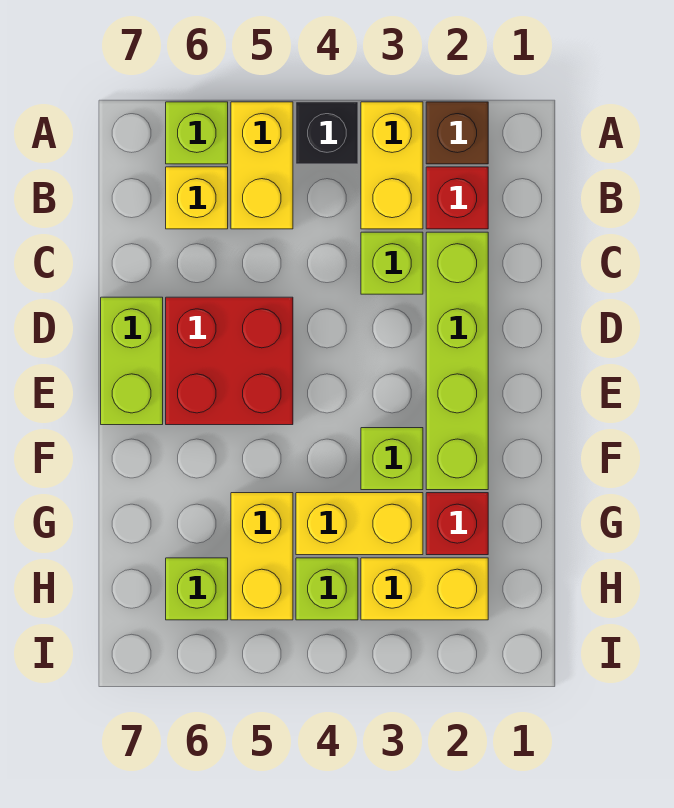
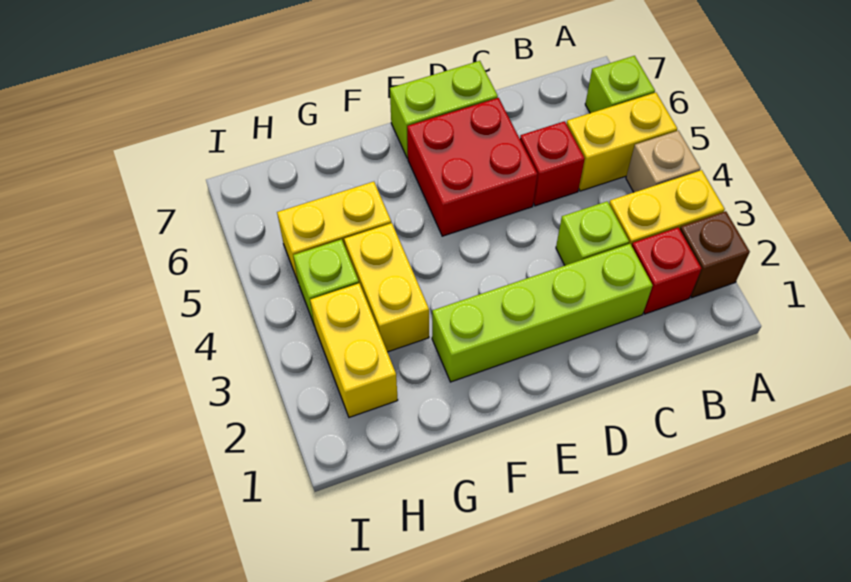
black brick A4 level 1 -> tan brick A4 level 1
yellow brick B6 level 1 -> none
lime brick F3 level 1 -> none
red brick G2 level 1 -> red brick C5 level 1
lime brick H6 level 1 -> none

